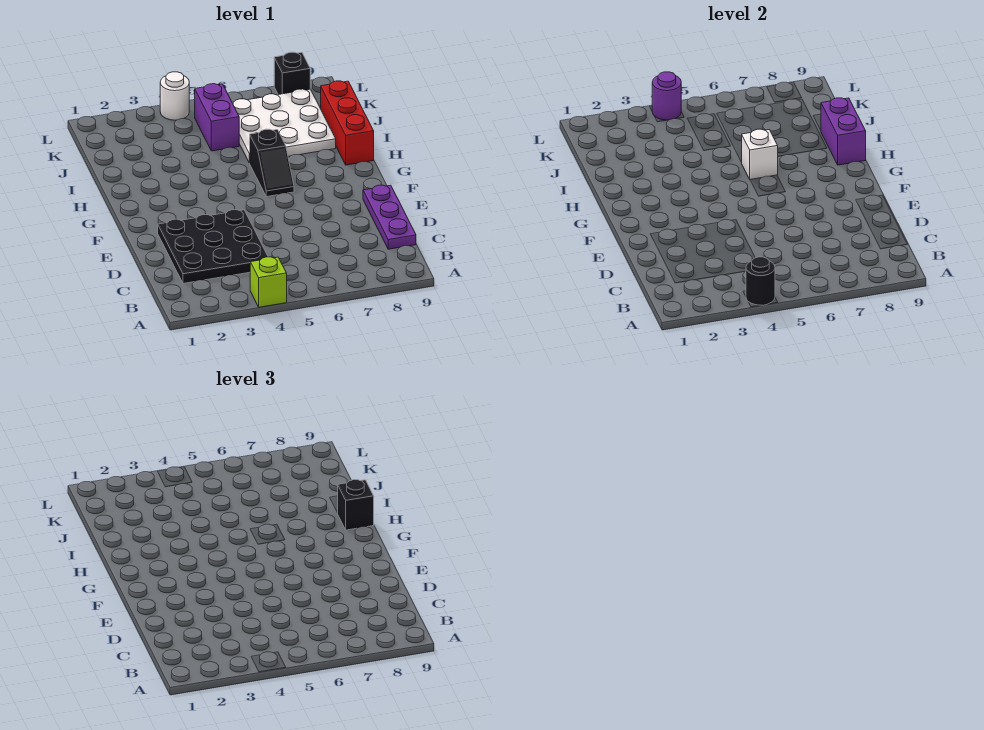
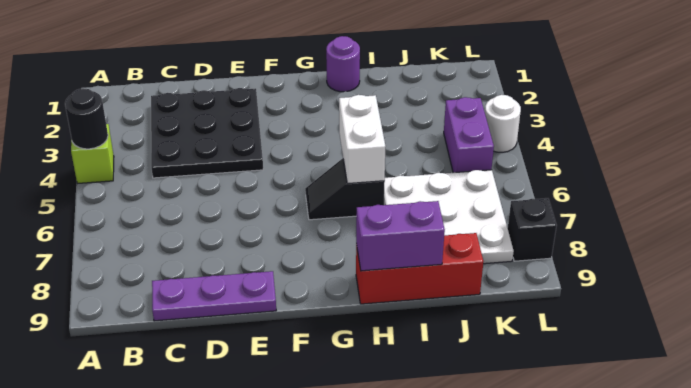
white brick H6 level 2 -> white brick H5:H6 level 2
black brick H9 level 3 -> none
purple brick J5:K5 level 1 -> purple brick K4:K5 level 1
purple round brick L4 level 2 -> purple round brick H1 level 1

